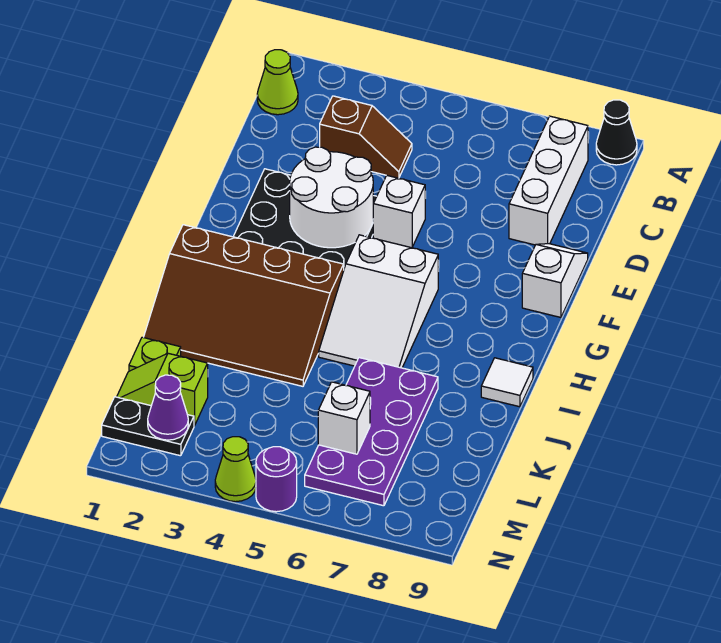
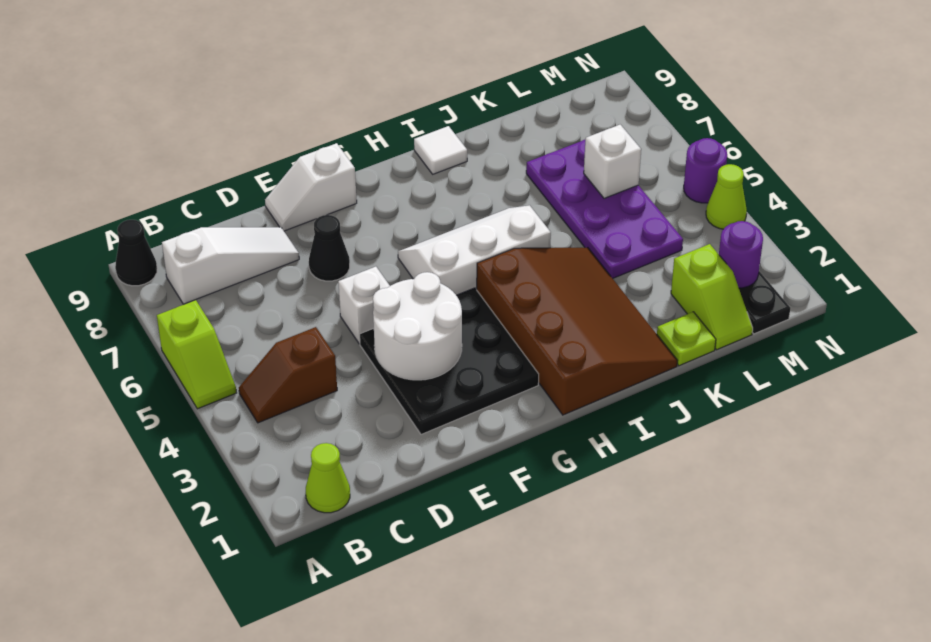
none -> lime slope A5:A6 level 1 top 6
white brick B8:D8 level 1 -> white slope B8:D8 level 1 top B
brown slope C3:C4 level 1 top 3 -> brown slope B4:C4 level 1 top C
none -> black cone E7 level 1
white slope G5:I6 level 1 top G -> white slope G5:I6 level 1 top 5
purple plate J6:M7 level 1 -> purple plate K4:L7 level 1
purple cone M2 level 2 -> purple round brick M2 level 2

